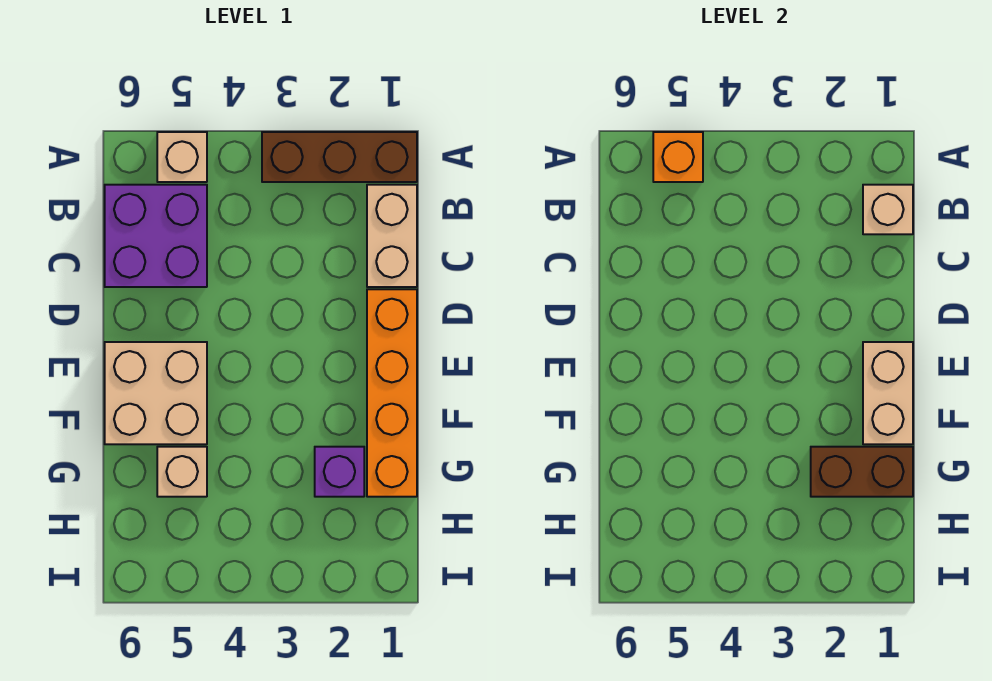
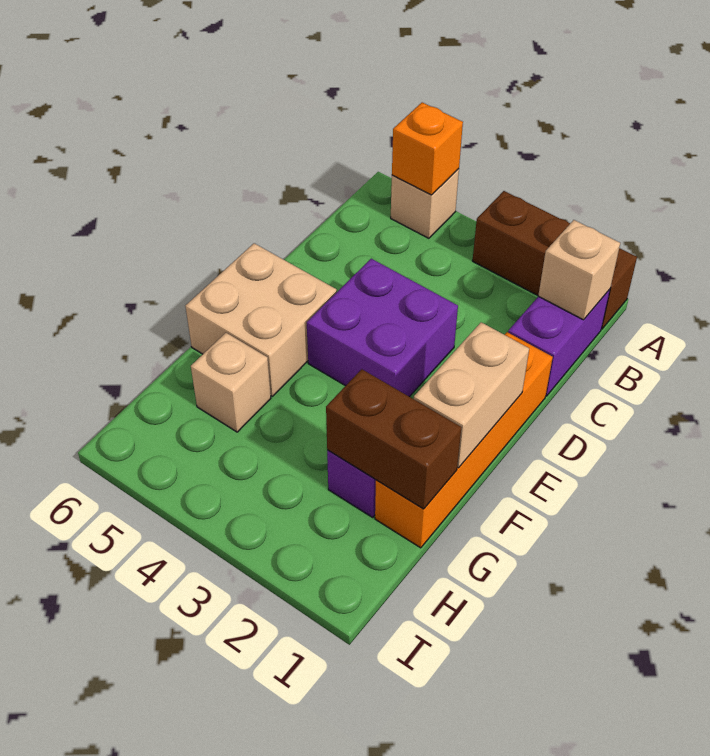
tan brick B1:C1 level 1 -> purple brick B1:C1 level 1
purple brick B5:C6 level 1 -> purple brick D3:E4 level 1

